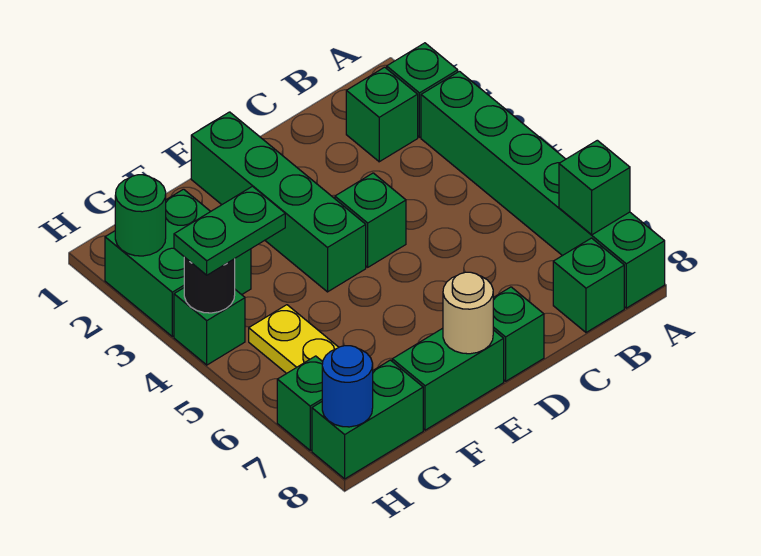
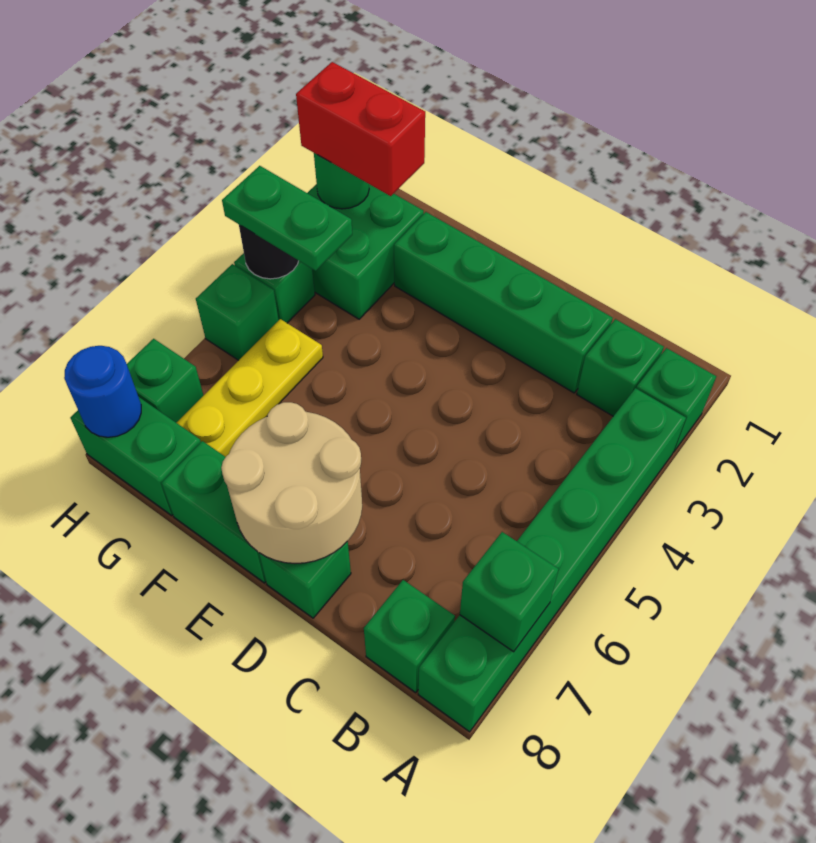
green brick D4 level 1 -> green brick H5 level 1
green brick E1:E4 level 1 -> green brick C2:F2 level 1
tan round brick E8 level 2 -> tan round brick D7:E8 level 2
none -> red brick G2:H2 level 3

